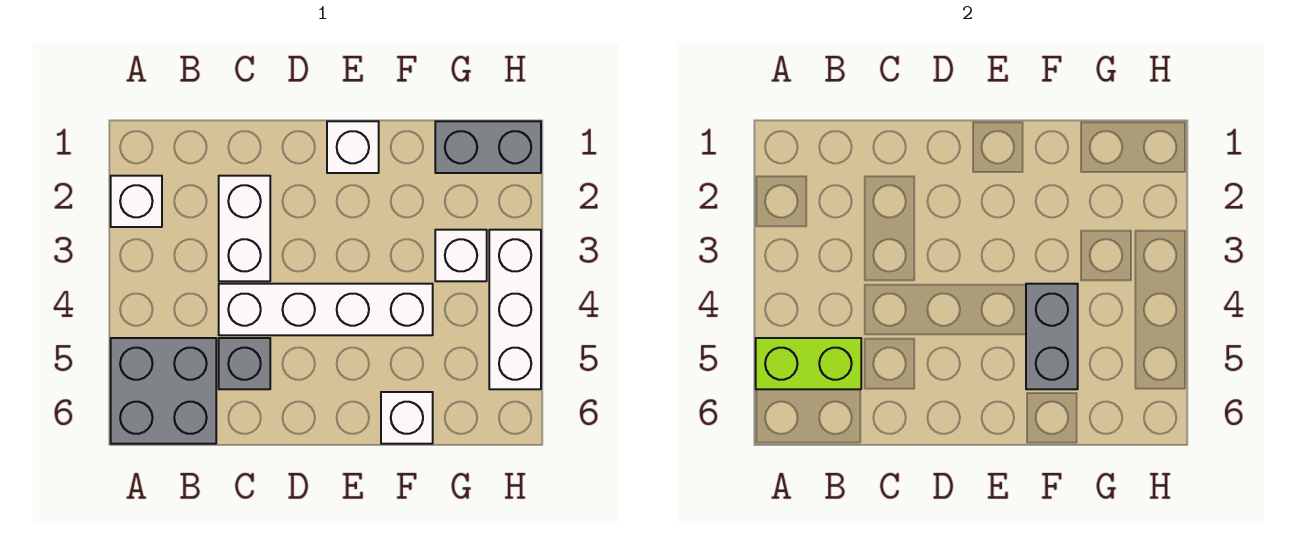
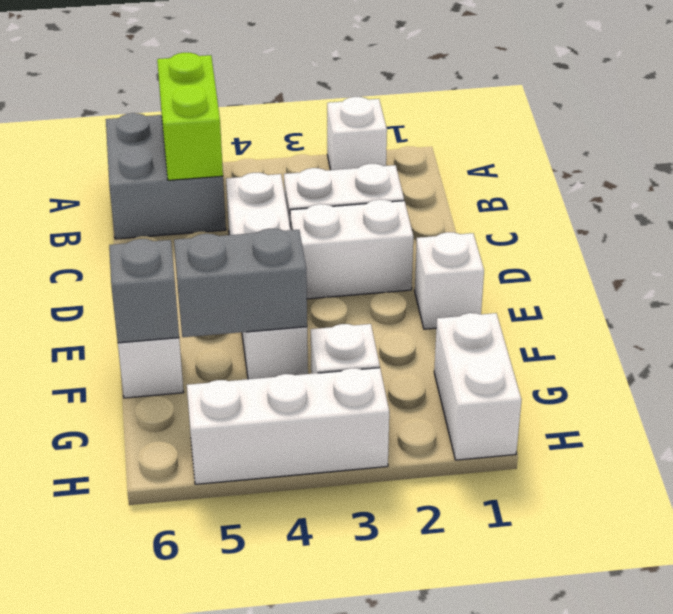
grey brick C5 level 1 -> grey brick F6 level 2
none -> white brick D2:D3 level 1
grey brick G1:H1 level 1 -> white brick G1:H1 level 1

